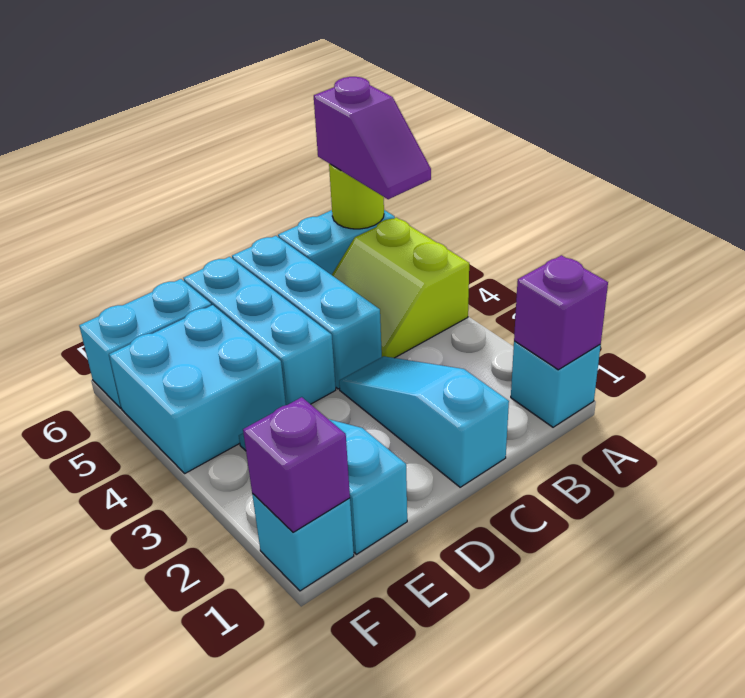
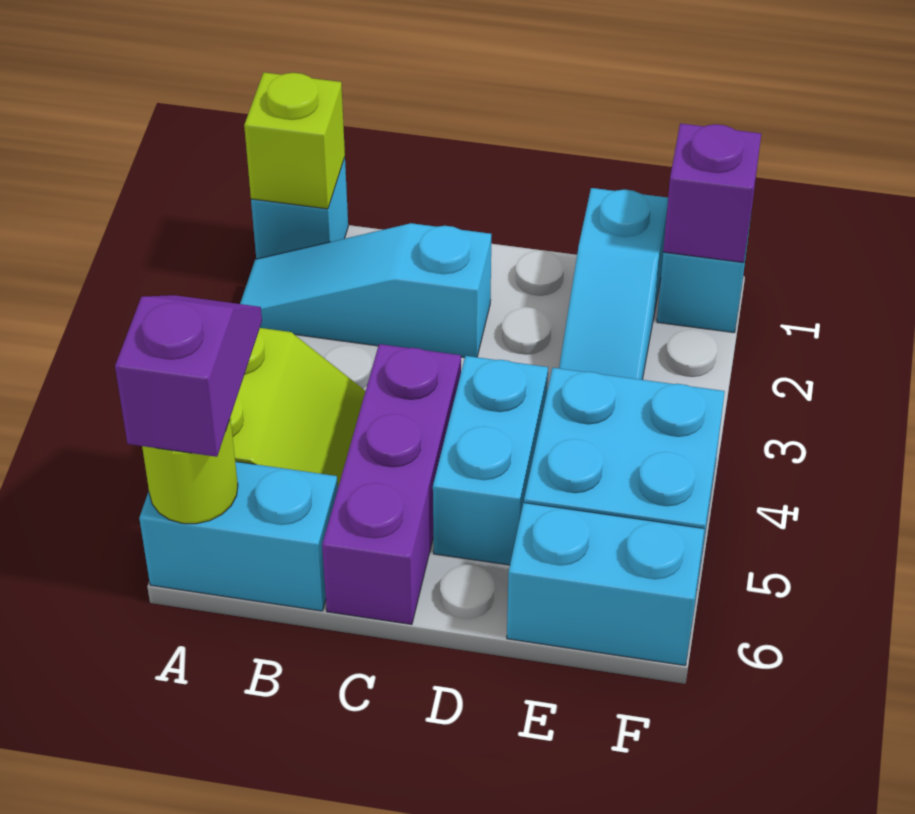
purple brick A1 level 2 -> lime brick A1 level 2
cyan slope C1:C3 level 1 top 1 -> cyan slope A2:C2 level 1 top C
cyan brick C4:C6 level 1 -> purple brick C4:C6 level 1
cyan brick D4:D6 level 1 -> cyan brick D4:D5 level 1

